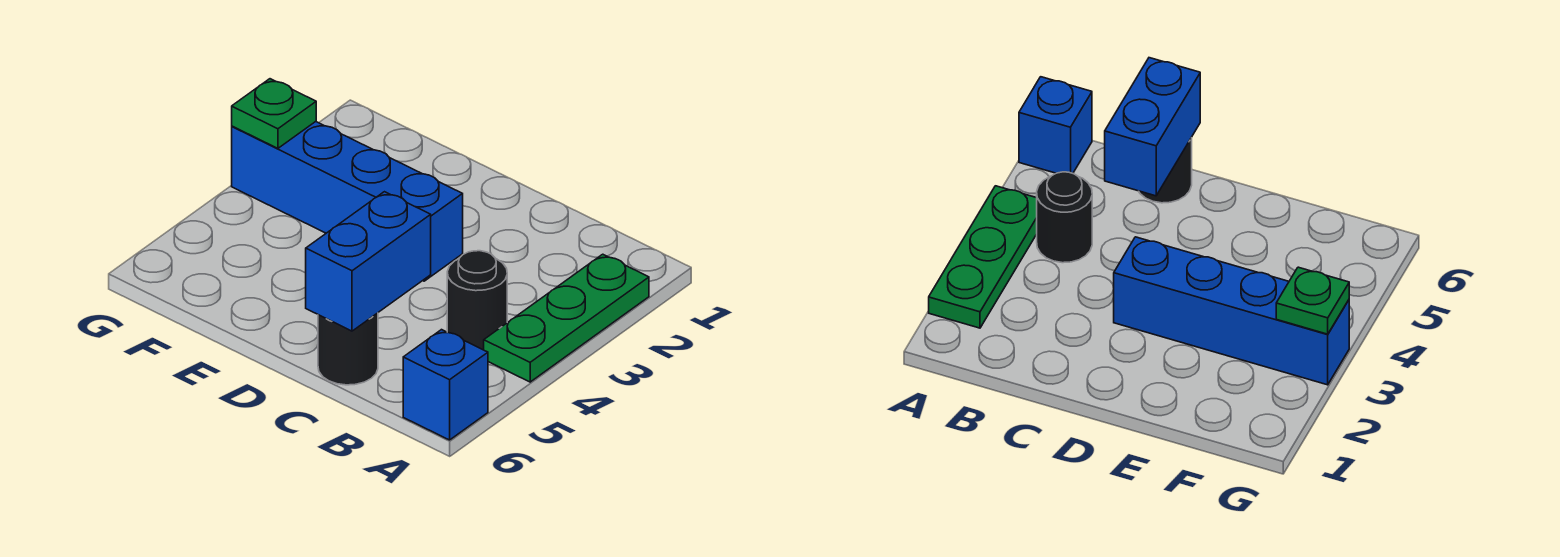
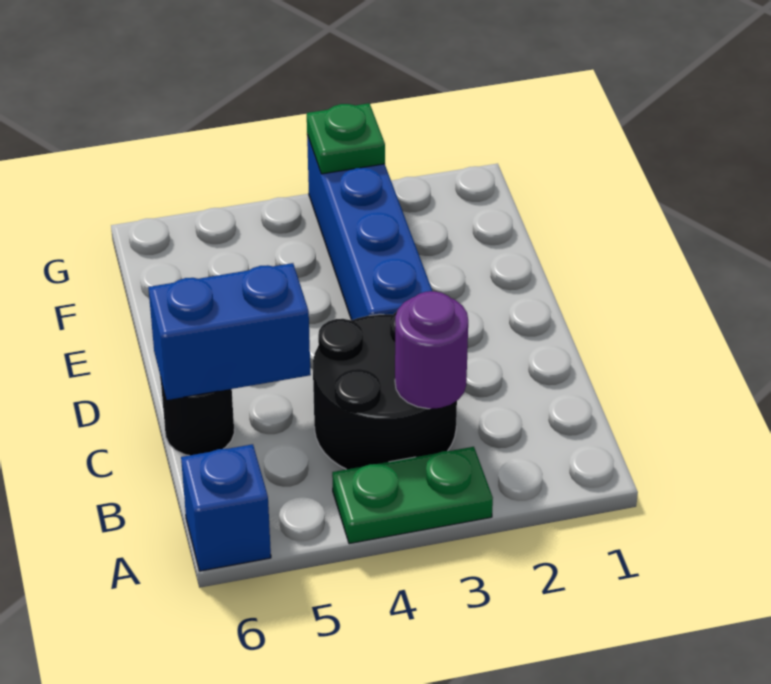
green plate A2:A4 level 1 -> green plate A3:A4 level 1
none -> purple round brick B3 level 2
black round brick B4 level 1 -> black round brick B3:C4 level 1

